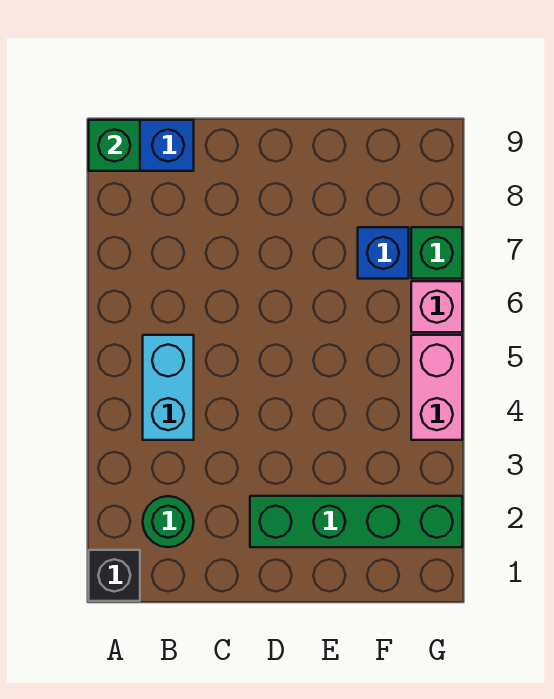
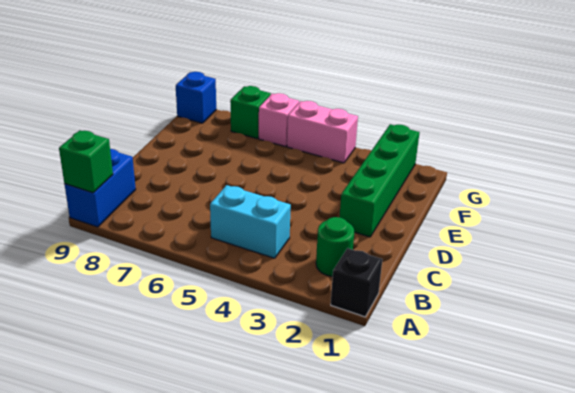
blue brick F7 level 1 -> blue brick G9 level 1

